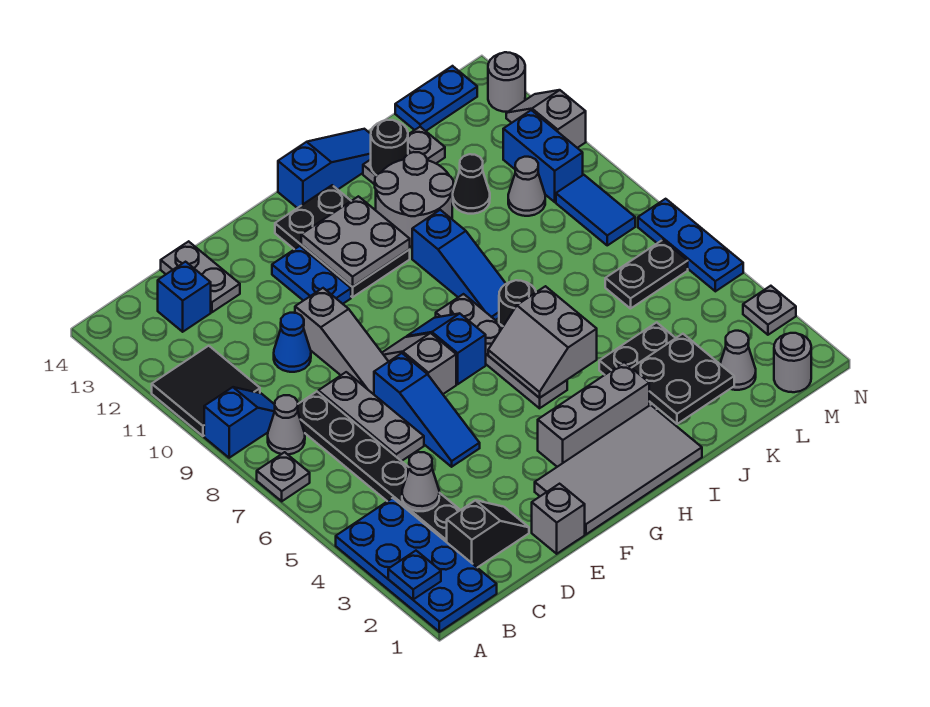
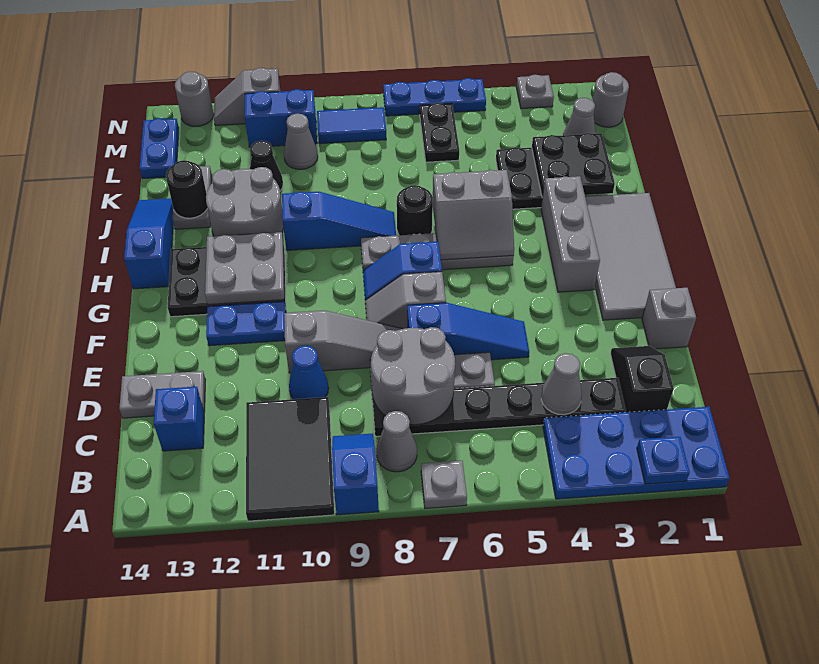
black tile A10:B11 level 1 -> black tile A10:C11 level 1
none -> grey round brick C7:D8 level 2

